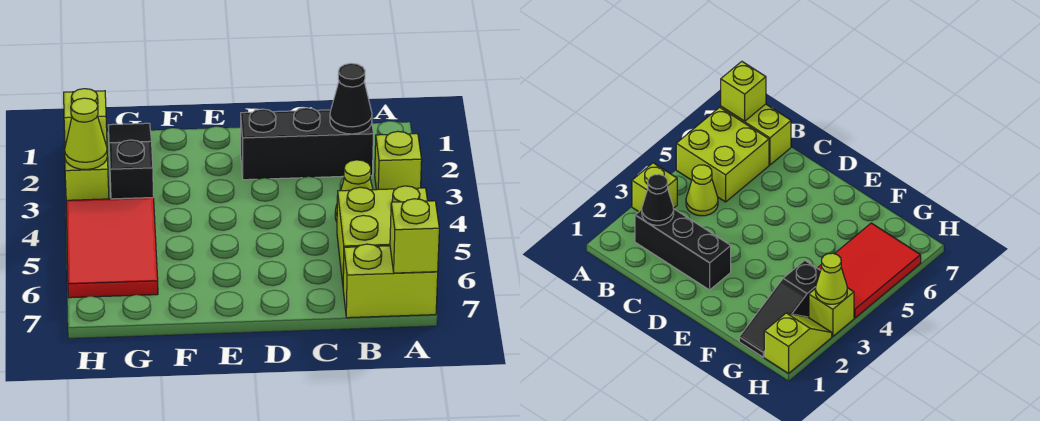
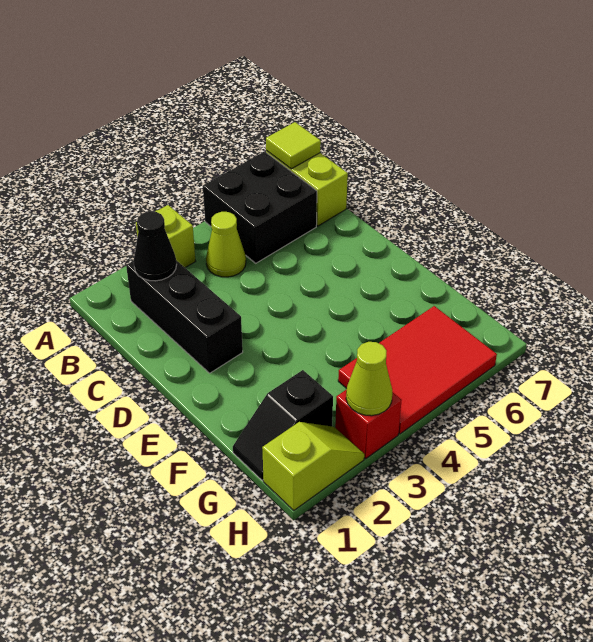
lime brick A5:B6 level 1 -> black brick A5:B6 level 1
lime brick A7 level 2 -> lime tile A7 level 2
black slope G1:G3 level 1 top 3 -> black slope G1:G2 level 1 top 2
lime brick H3 level 1 -> red brick H3 level 1

